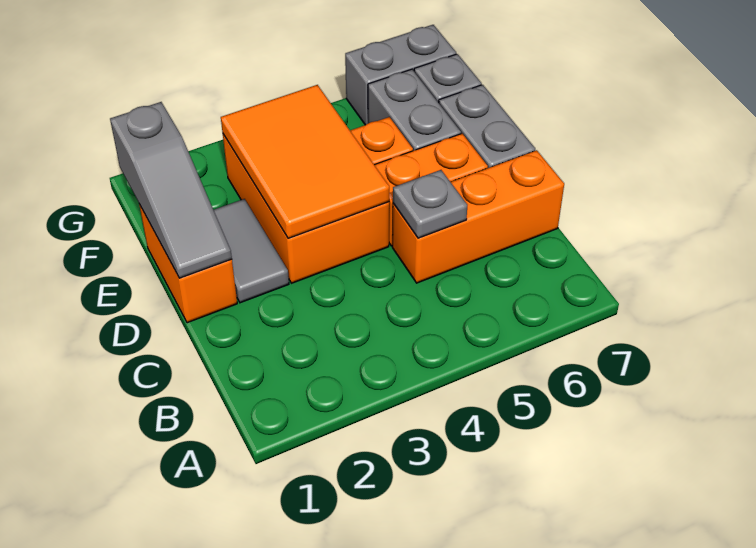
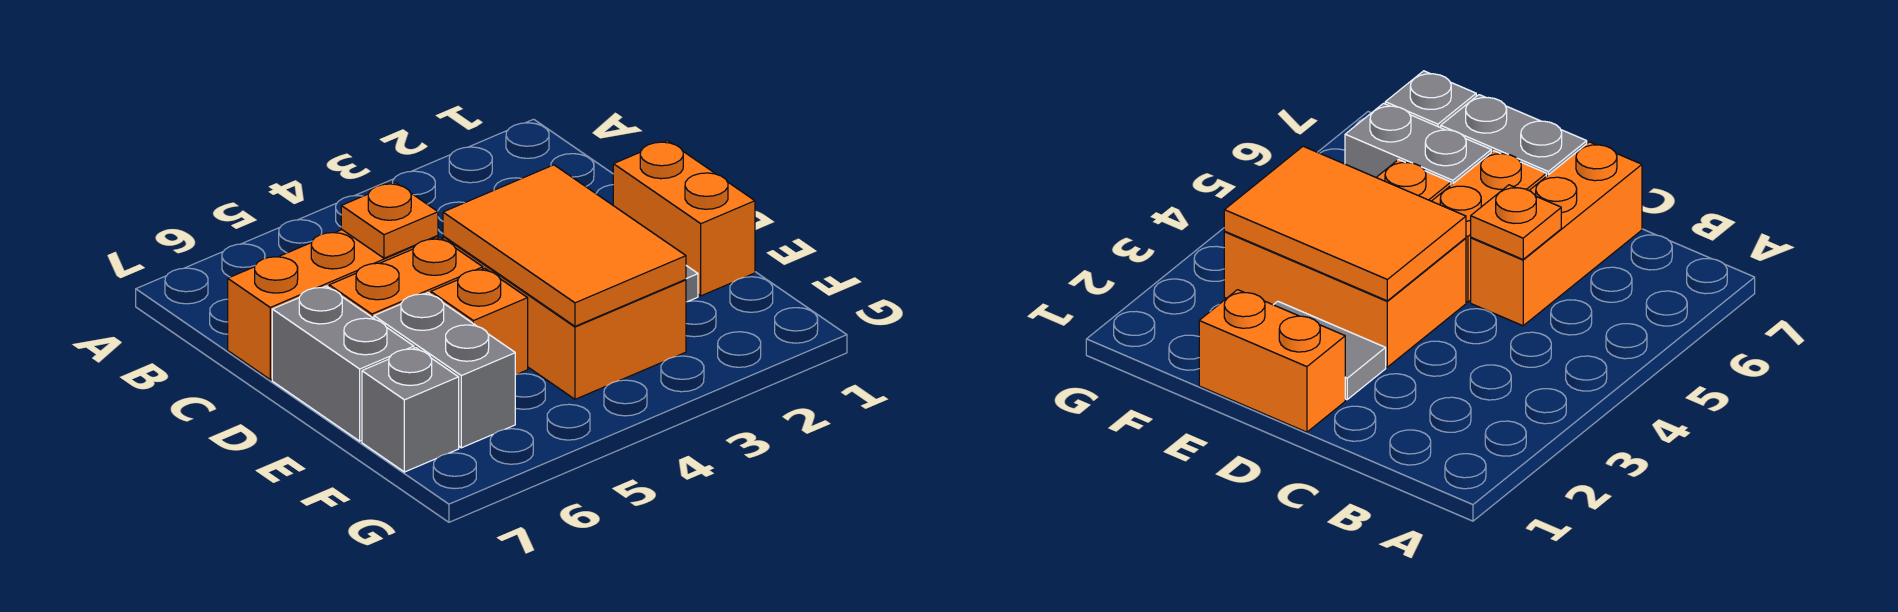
grey plate C5 level 2 -> orange plate C5 level 2
grey slope D1:F1 level 2 top F -> none
grey brick G6:G7 level 1 -> none

